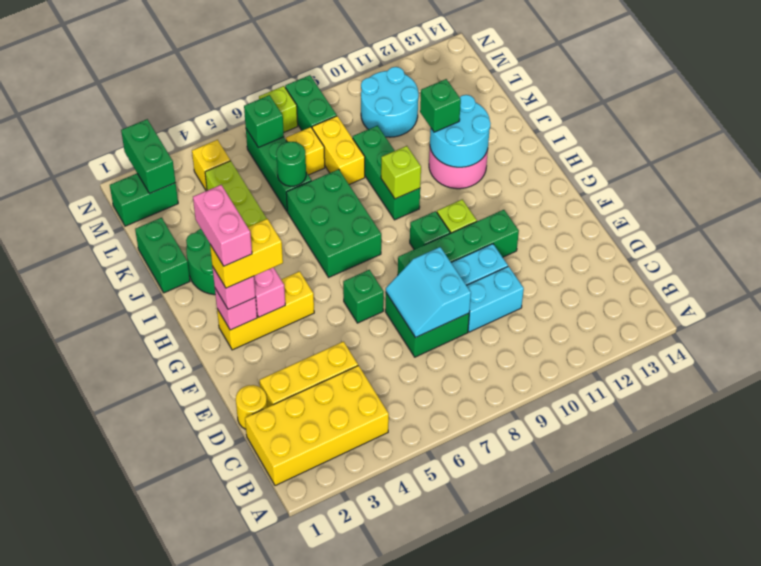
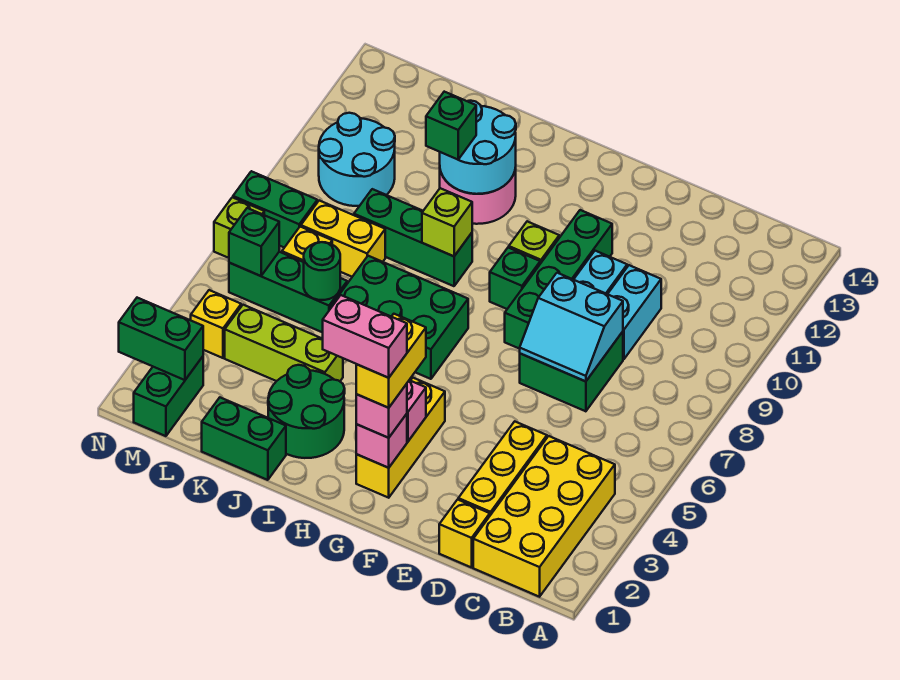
yellow round brick D1 level 1 -> yellow brick D1 level 1
green brick F6 level 1 -> none

